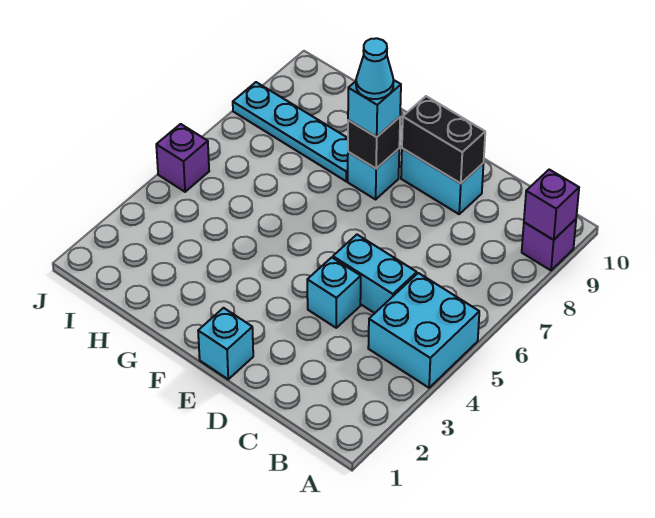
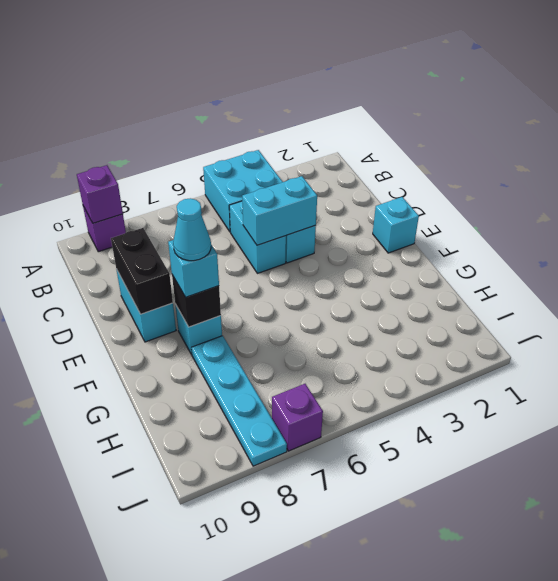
none -> cyan brick D4:D5 level 2
purple brick J5 level 1 -> purple brick J7 level 1

